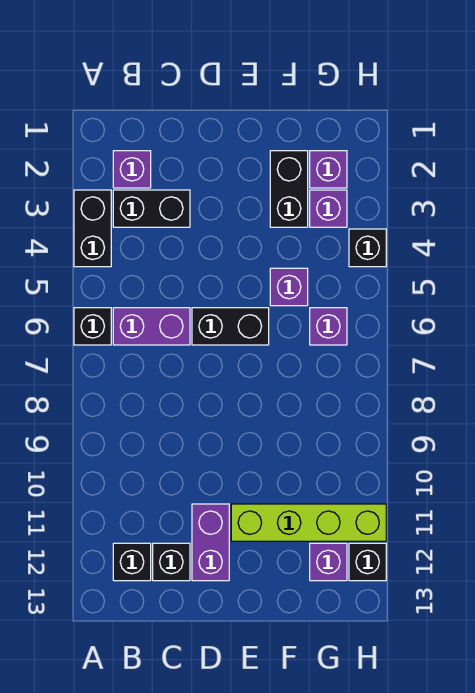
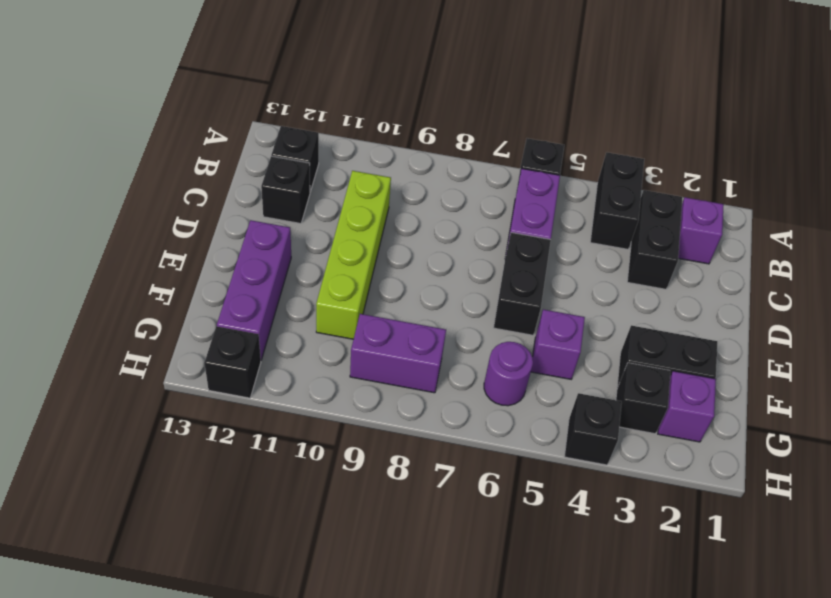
black brick A3:A4 level 1 -> black brick A4:B4 level 1
purple brick D11:D12 level 1 -> purple brick G8:G9 level 1
lime brick E11:H11 level 1 -> lime brick C10:F10 level 1
purple brick G3 level 1 -> black brick G3 level 1
purple brick G6 level 1 -> purple round brick G6 level 1
purple brick G12 level 1 -> purple brick E12:G12 level 1

